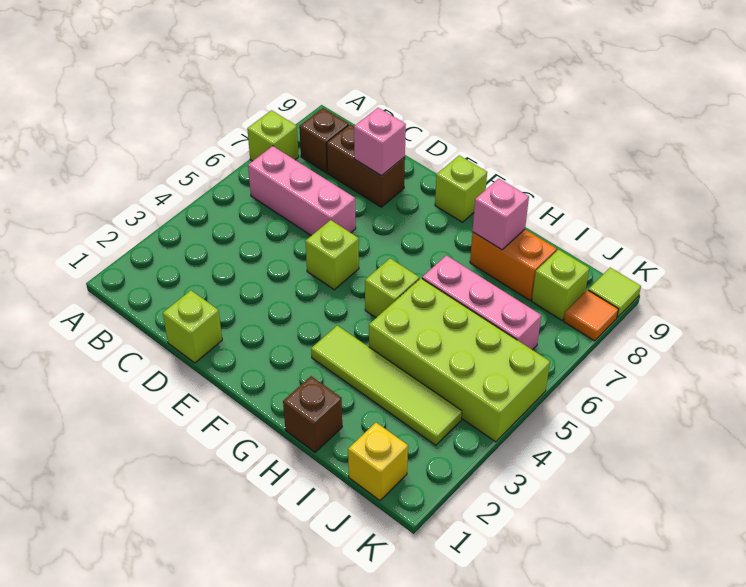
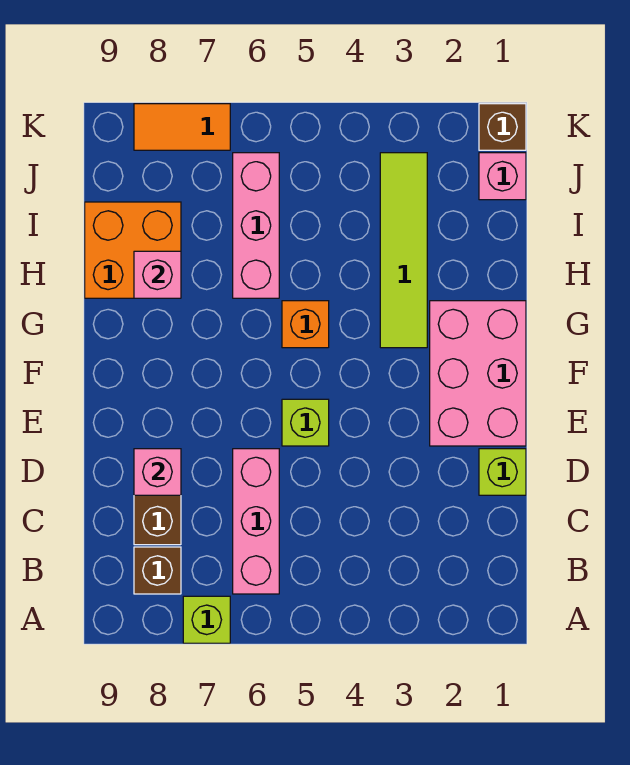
none -> pink brick E1:G2 level 1
lime brick F9 level 1 -> none
lime brick G5 level 1 -> orange brick G5 level 1
brown brick H1 level 1 -> brown brick K1 level 1
lime brick H4:K5 level 1 -> none
orange brick H8:I8 level 1 -> orange brick H8:I9 level 1
yellow brick J1 level 1 -> pink brick J1 level 1
lime brick J8 level 1 -> none
orange tile K8 level 1 -> orange tile K7:K8 level 1
lime tile K9 level 1 -> none

